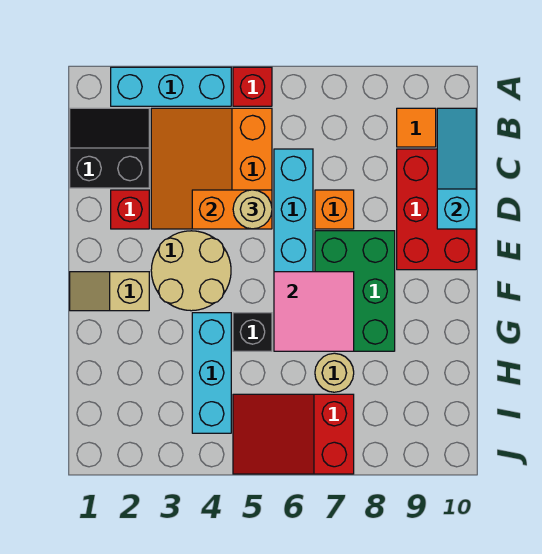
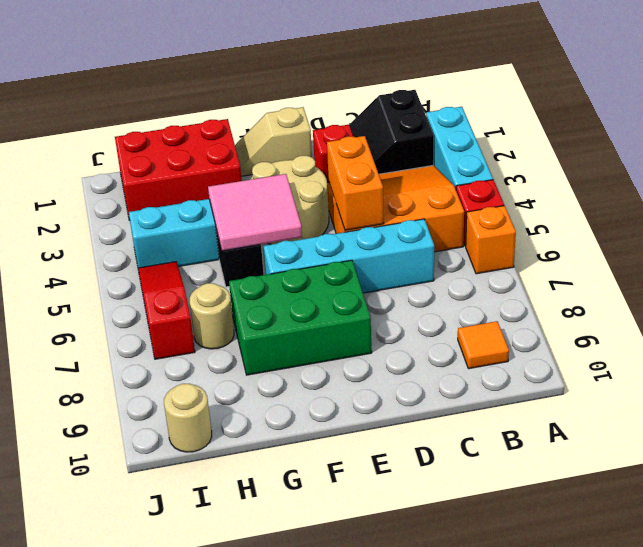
black slope B1:C2 level 1 top C -> black slope B1:C2 level 1 top B
cyan slope B10:D10 level 2 top D -> none
red brick C9:E10 level 1 -> red brick G1:I2 level 1
tan round brick D5 level 3 -> tan round brick I10 level 1
orange brick D7 level 1 -> orange brick A6 level 1
tan slope F1:F2 level 1 top 2 -> tan slope E1:F1 level 1 top E
pink tile F6:G7 level 2 -> pink tile F4:G5 level 2
red slope I5:J7 level 1 top 7 -> red slope I5:I7 level 1 top 7

